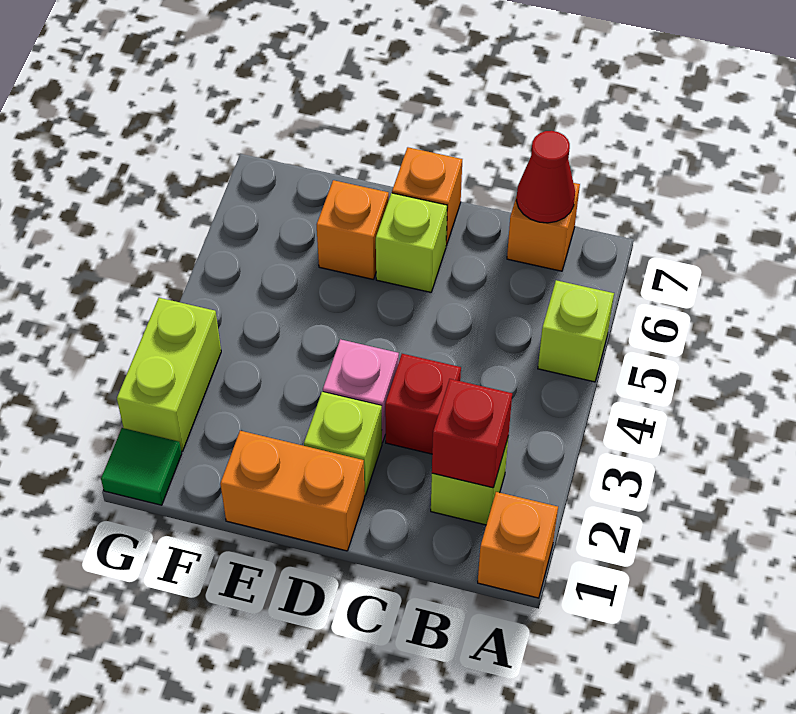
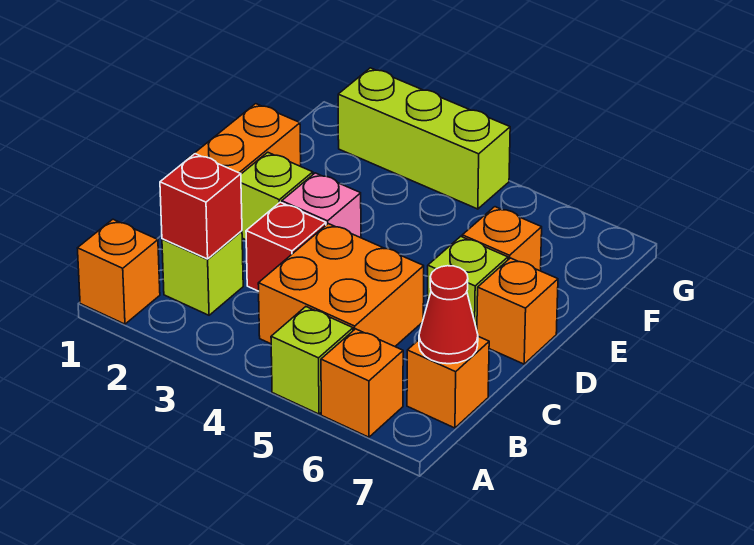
none -> orange brick A6 level 1
none -> orange brick B4:C5 level 1
green tile G1 level 1 -> none
lime brick G2:G3 level 1 -> lime brick G2:G4 level 1

